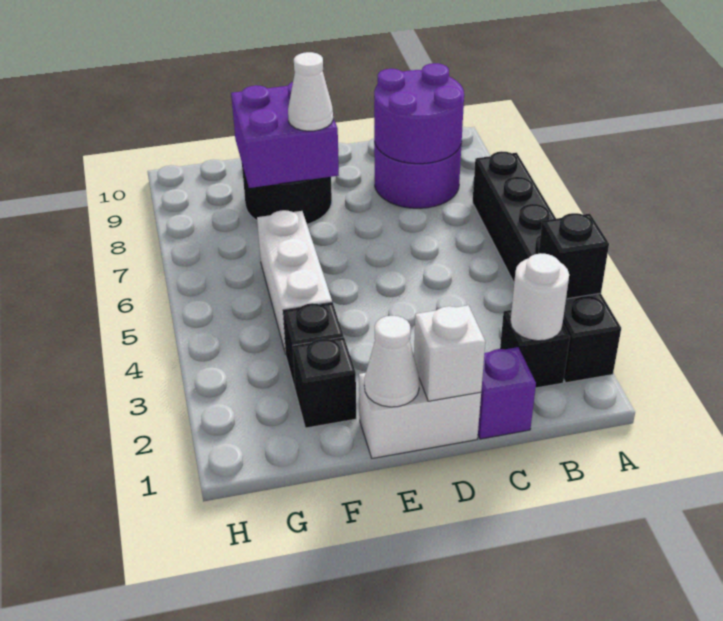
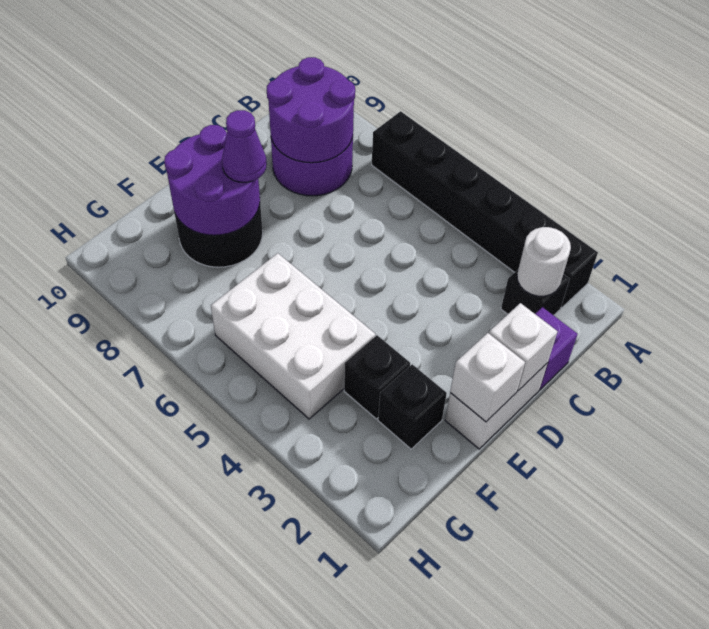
black brick A3 level 2 -> none
white cone E1 level 2 -> white brick E1 level 2
purple brick E8:F9 level 2 -> purple round brick E8:F9 level 2
white cone E8 level 3 -> purple cone E8 level 3
white brick F4:F6 level 1 -> white brick F4:G6 level 1

